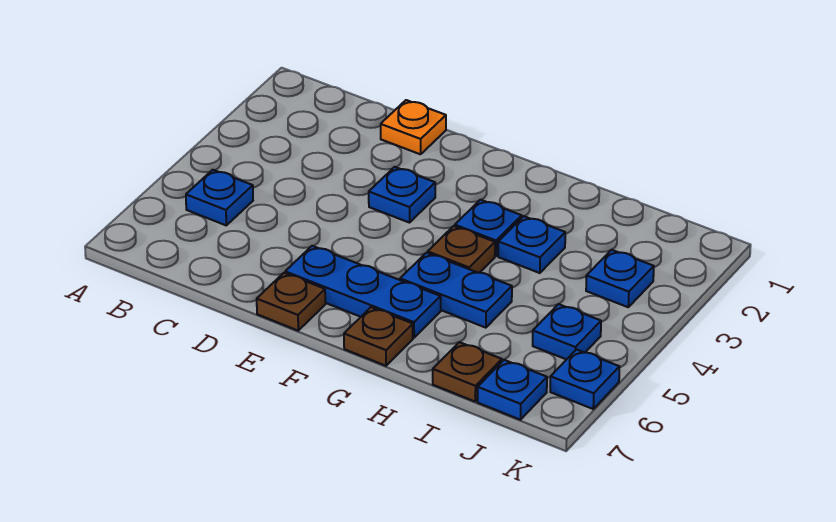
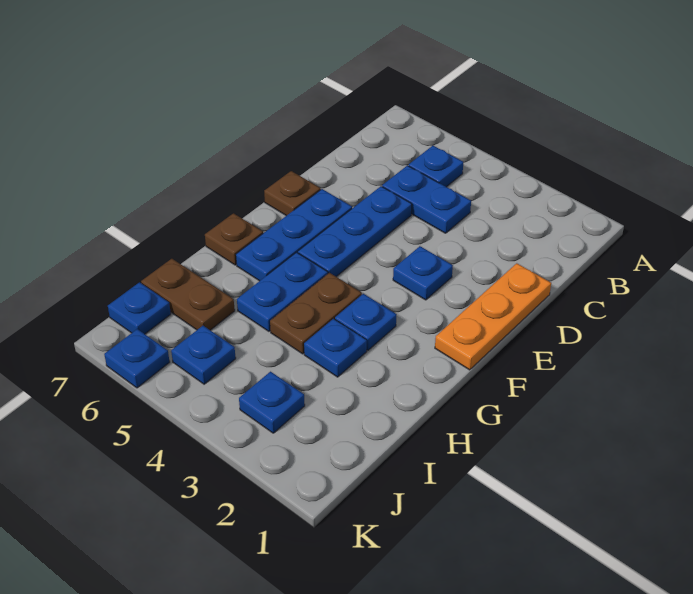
none -> blue plate C4:C5 level 1
orange plate D1 level 1 -> orange plate D1:F1 level 1
none -> blue plate D5:F5 level 1
brown plate G4 level 1 -> brown plate G4:H4 level 1
brown plate I7 level 1 -> brown plate I6:I7 level 1

